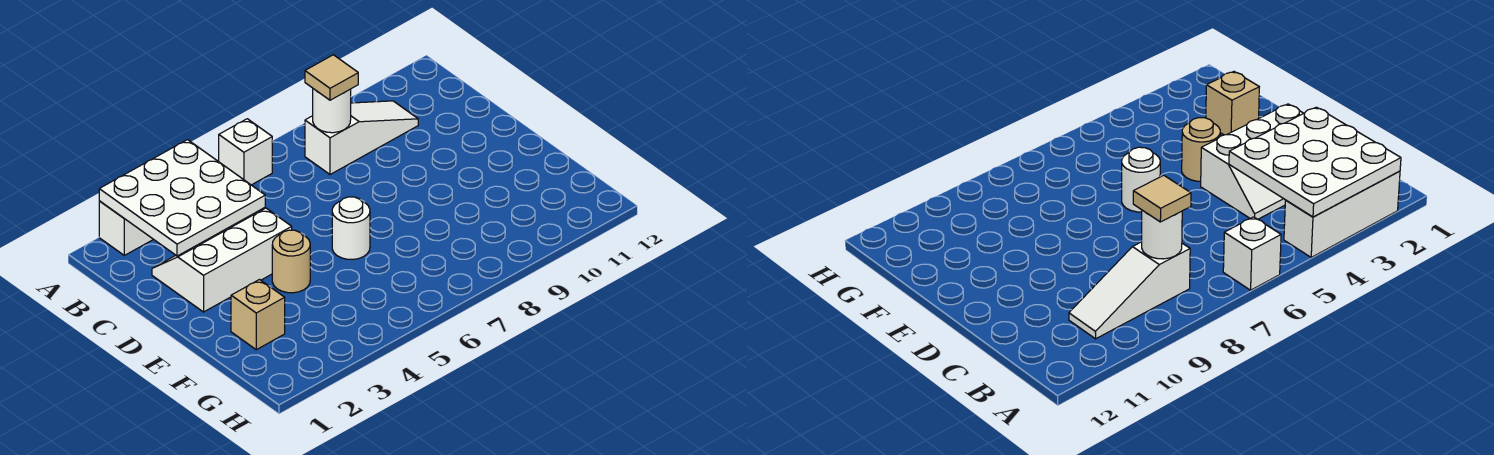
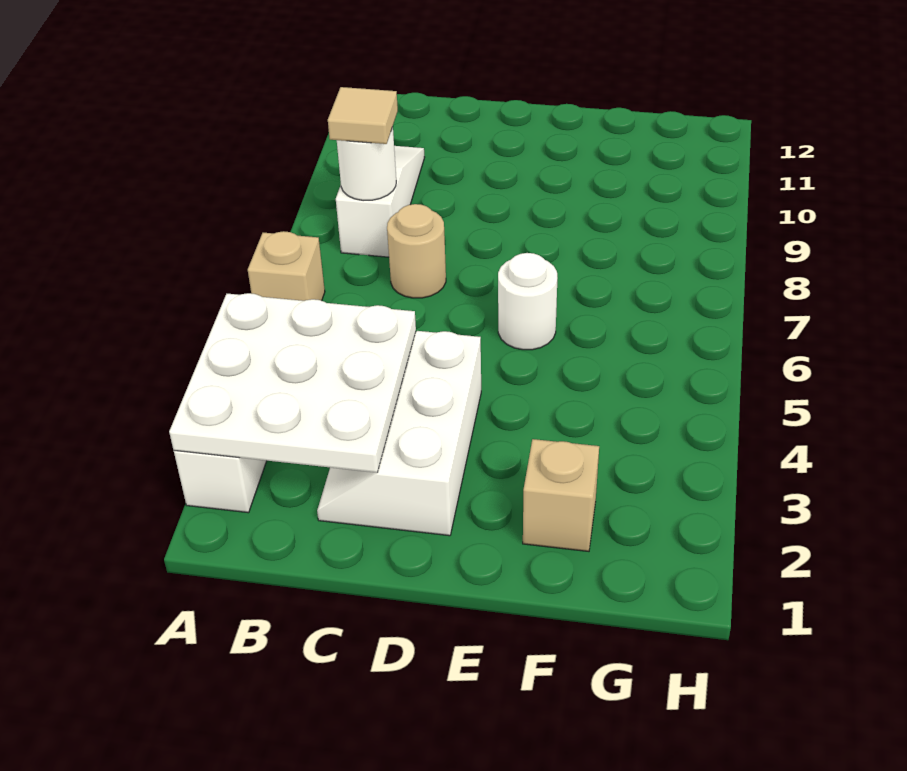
white brick A6 level 1 -> tan brick A6 level 1
tan round brick E4 level 1 -> tan round brick C7 level 1

